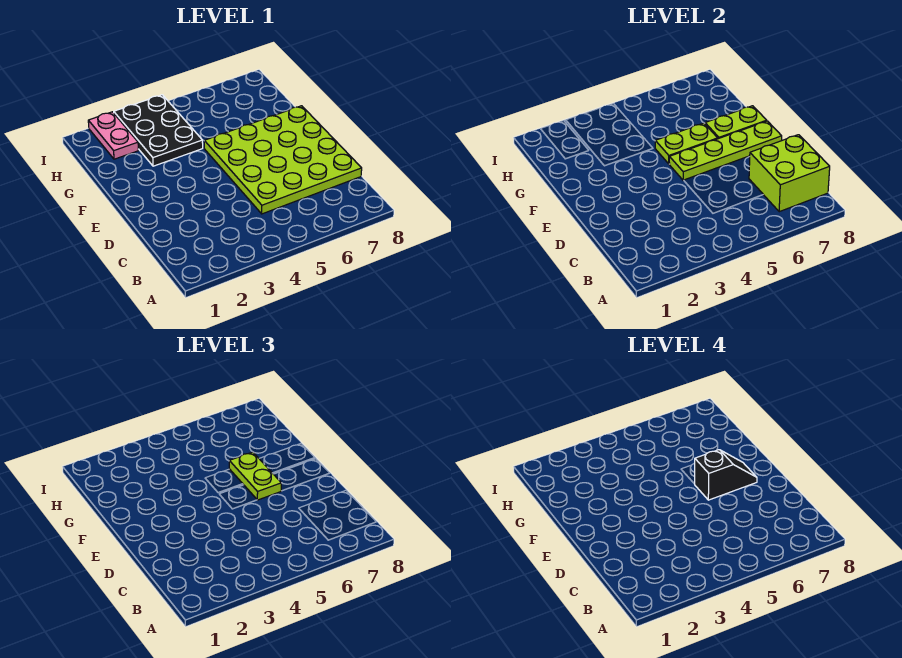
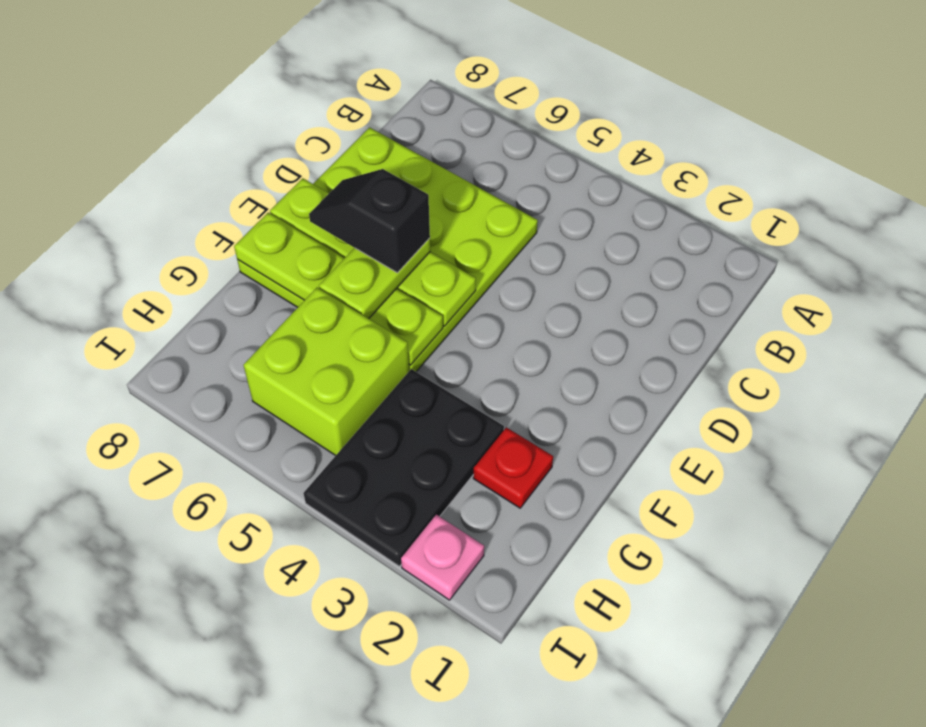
lime brick B7:C8 level 2 -> lime brick G5:H6 level 1
none -> red plate G2 level 1
pink plate H2:I2 level 1 -> pink plate I2 level 1

